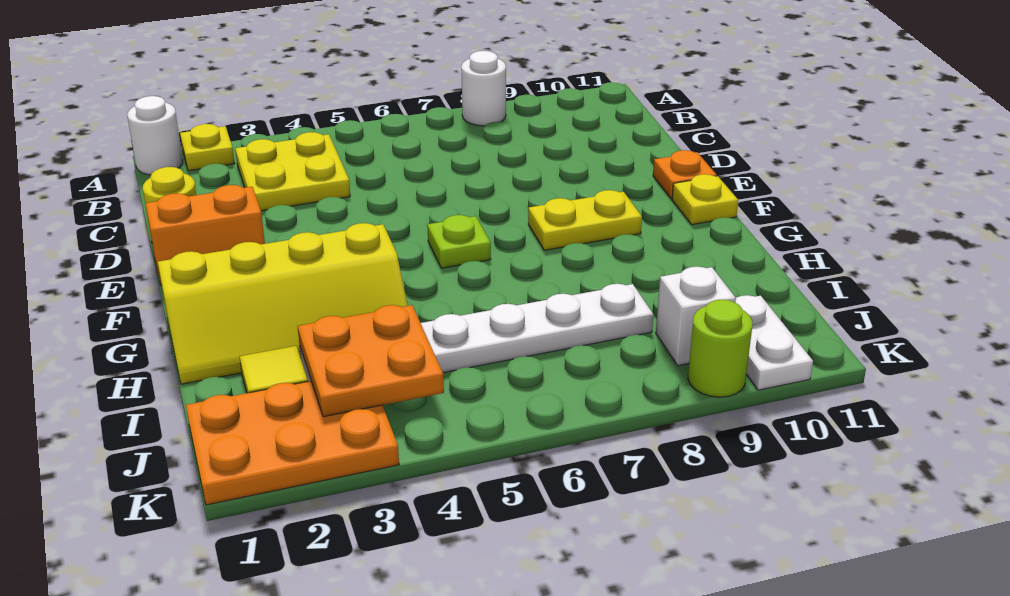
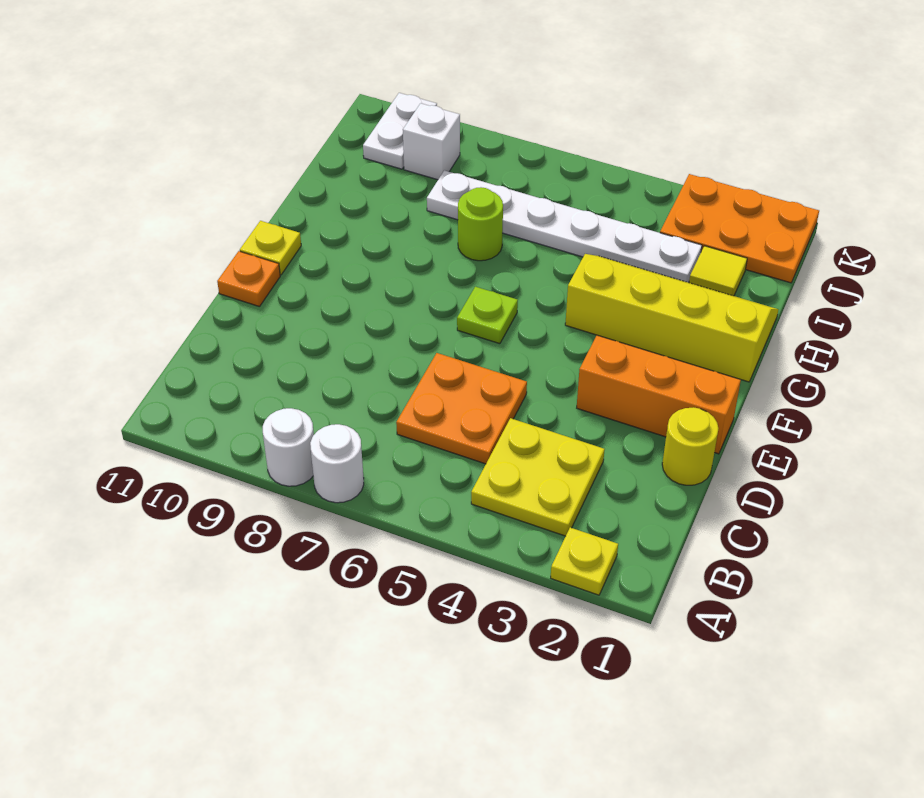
white round brick A1 level 1 -> white round brick A7 level 1
orange brick E1:E2 level 1 -> orange brick E1:E3 level 1
yellow plate F8:F9 level 1 -> none
orange plate I3:J4 level 2 -> orange plate C5:D6 level 1
lime round brick K9 level 1 -> lime round brick H7 level 1

